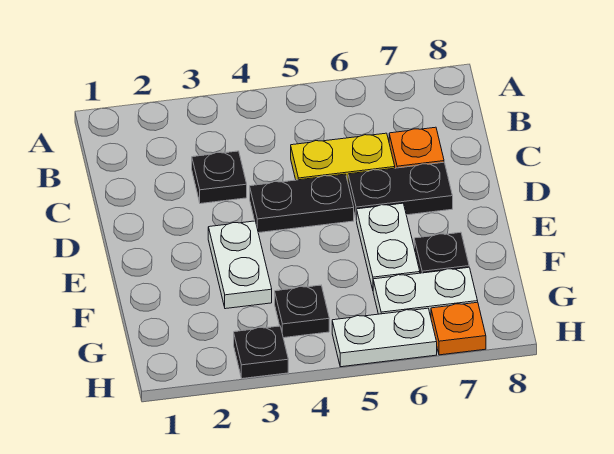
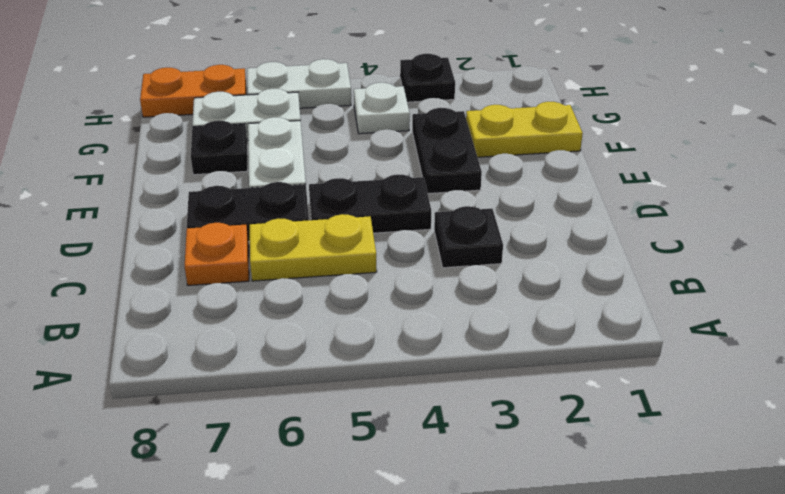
white plate E3:F3 level 1 -> black plate E3:F3 level 1
none -> yellow plate F1:F2 level 1
black plate G4 level 1 -> white plate G4 level 1
orange plate H7 level 1 -> orange plate H7:H8 level 1

